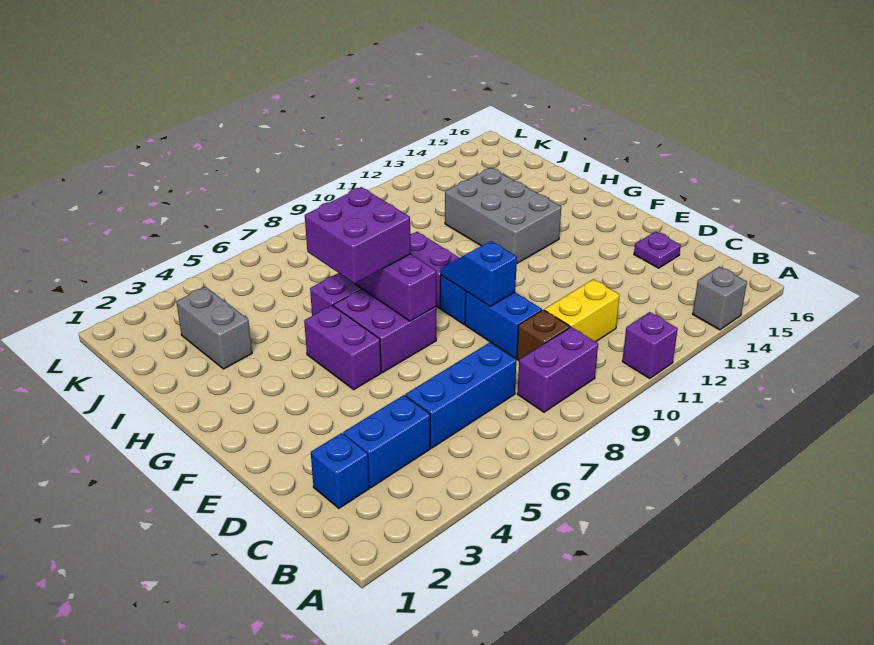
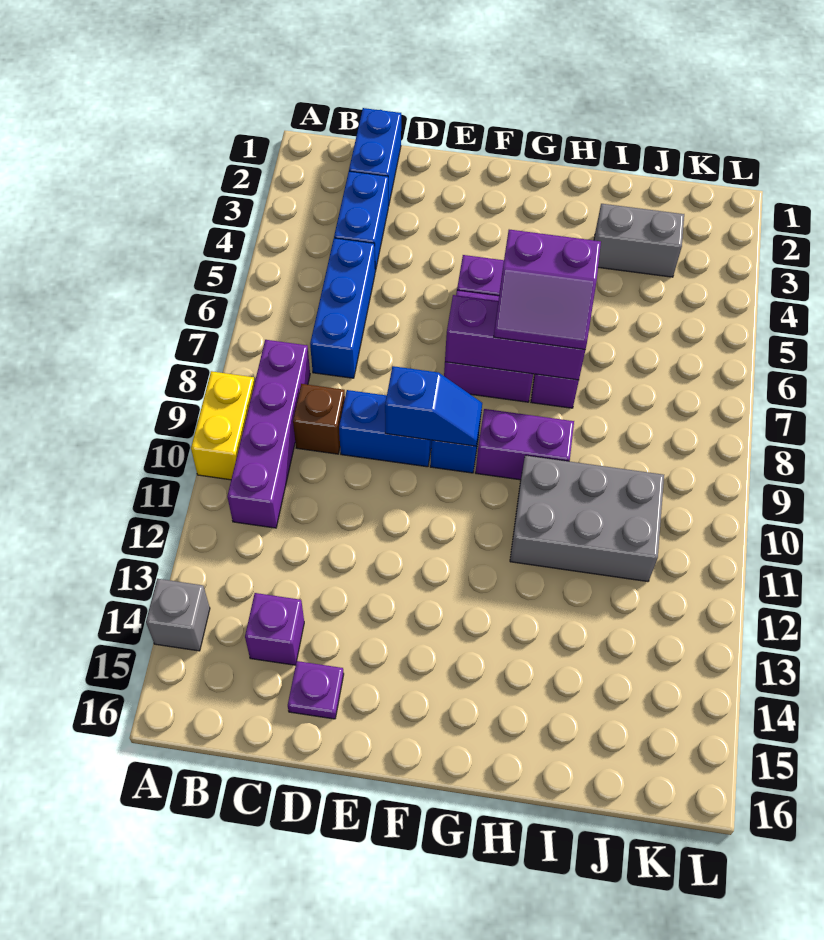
purple brick A11 level 1 -> purple brick C14 level 1
purple brick B8:B9 level 1 -> purple brick B8:B11 level 1
blue brick C2 level 1 -> blue brick C1:C2 level 1
yellow brick C10:C11 level 1 -> yellow brick A9:A10 level 1
purple brick G6:H7 level 3 -> purple slope G6:H7 level 3 top 6
grey brick G12:I13 level 1 -> grey brick H10:J11 level 1

